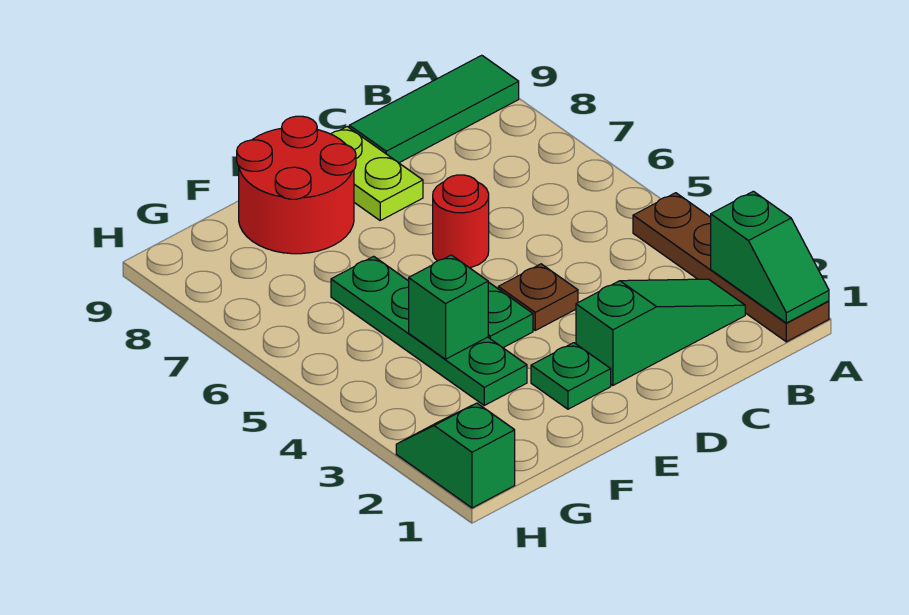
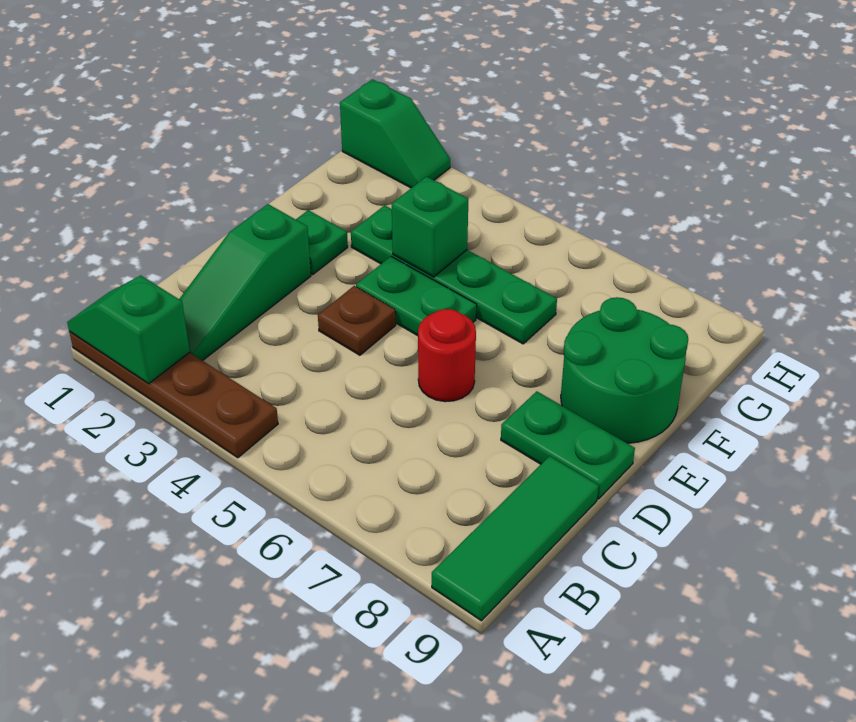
lime plate D8:D9 level 1 -> green plate D8:D9 level 1
red round brick E8:F9 level 1 -> green round brick E8:F9 level 1

